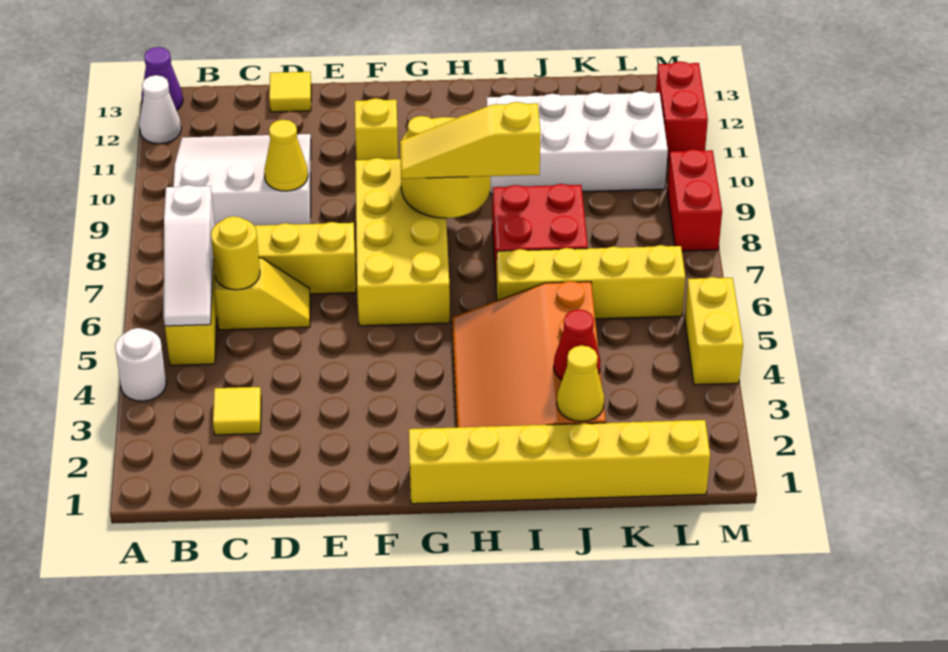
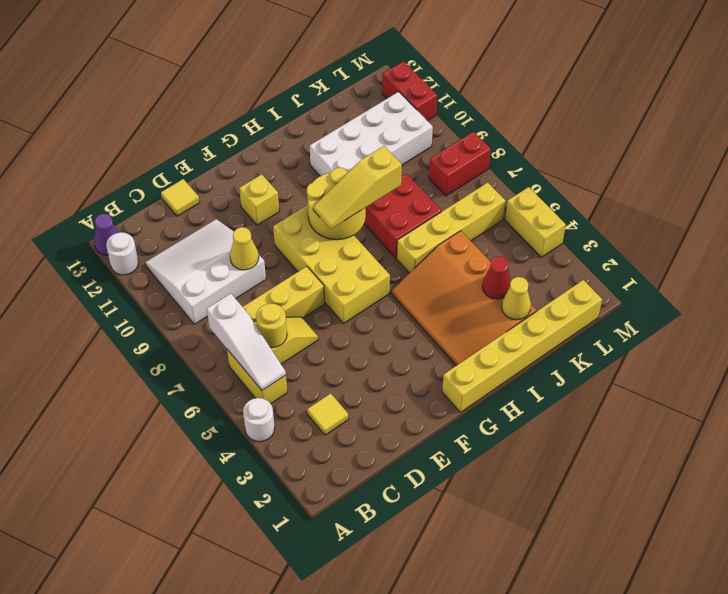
white cone A12 level 1 -> white round brick A12 level 1
red brick M8:M9 level 1 -> red brick L8:M8 level 1

